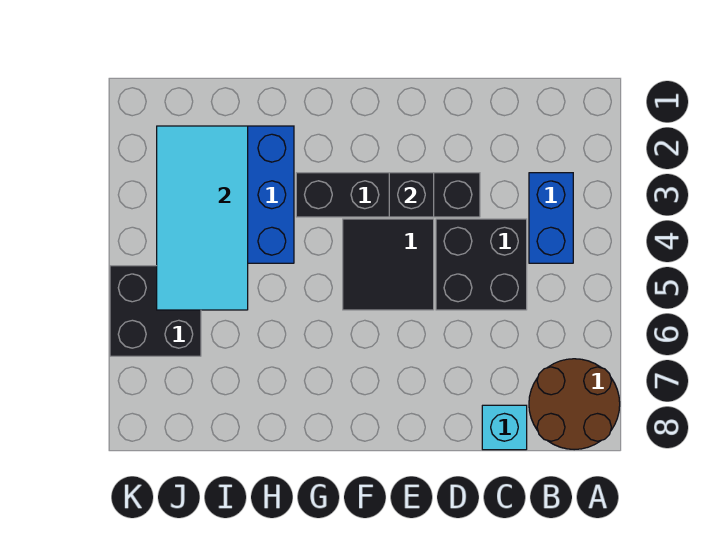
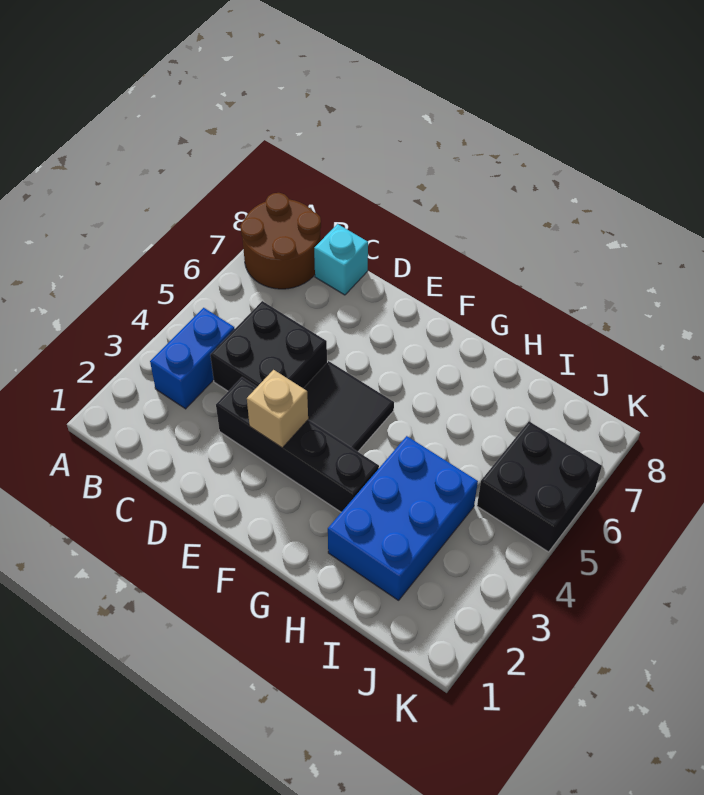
black brick E3 level 2 -> tan brick E3 level 2
cyan tile I2:J5 level 2 -> none

